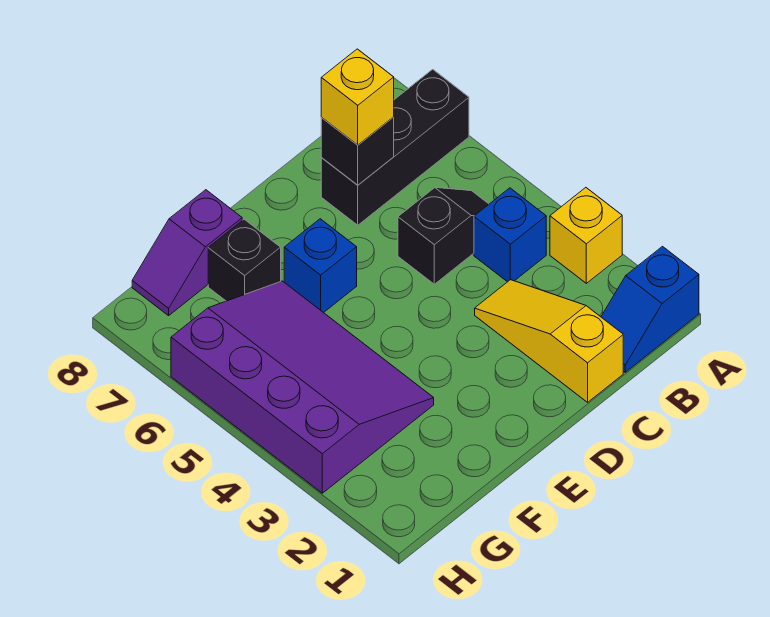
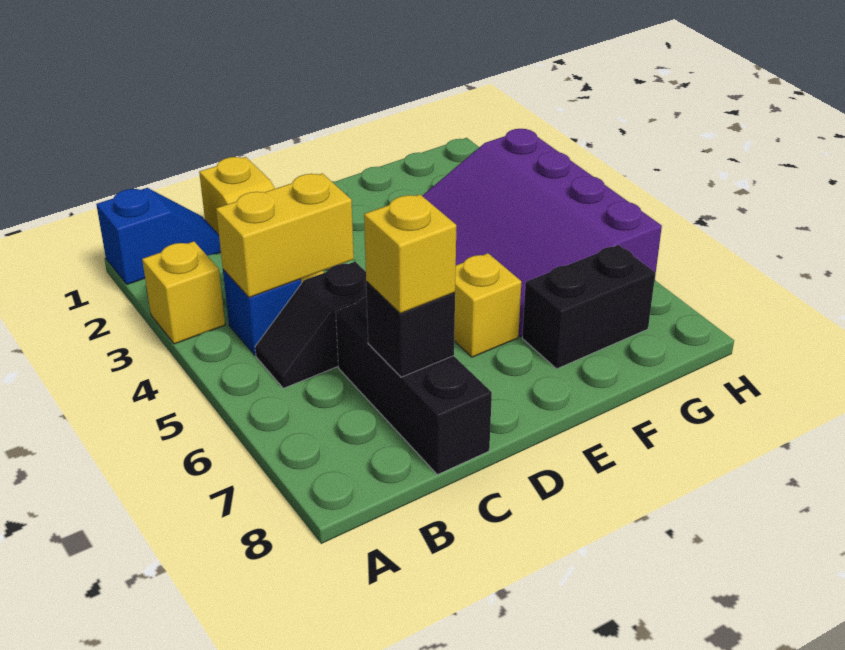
black brick A7:C7 level 1 -> black brick C6:C8 level 1
none -> yellow brick B4:C4 level 2
blue brick E6 level 1 -> yellow brick E6 level 1
black brick F7 level 1 -> black brick F7:G7 level 1
purple slope F8:G8 level 1 top F -> none

